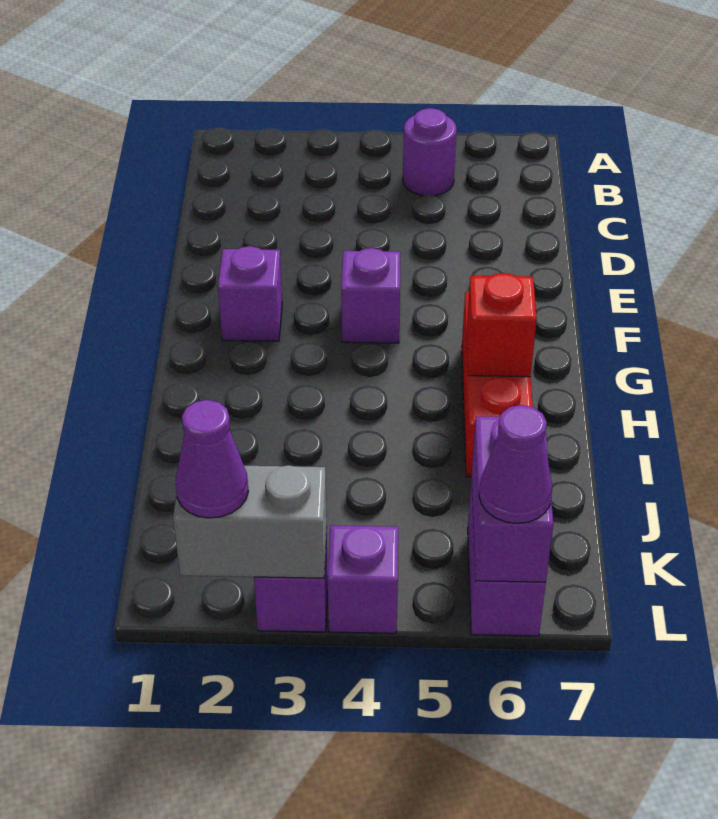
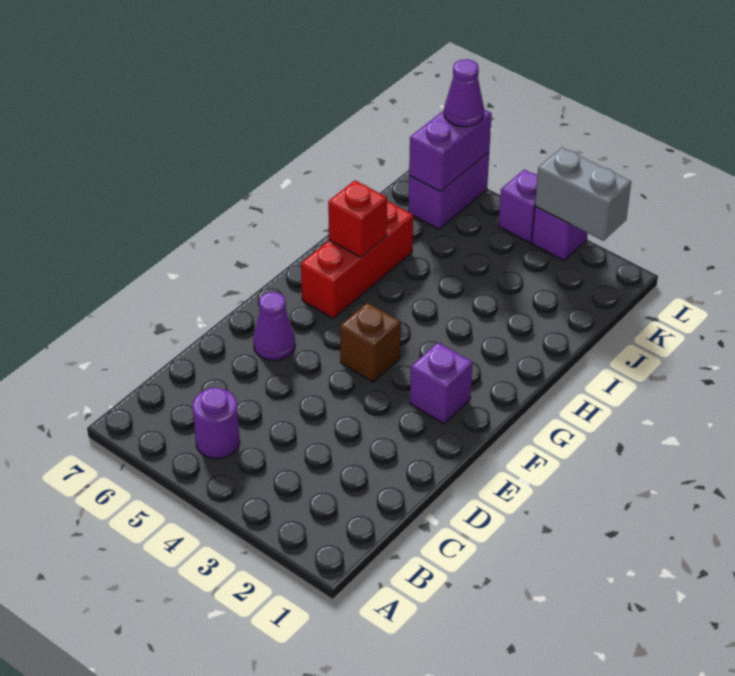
purple brick F4 level 1 -> brown brick F4 level 1
purple cone L2 level 3 -> purple cone E6 level 1

